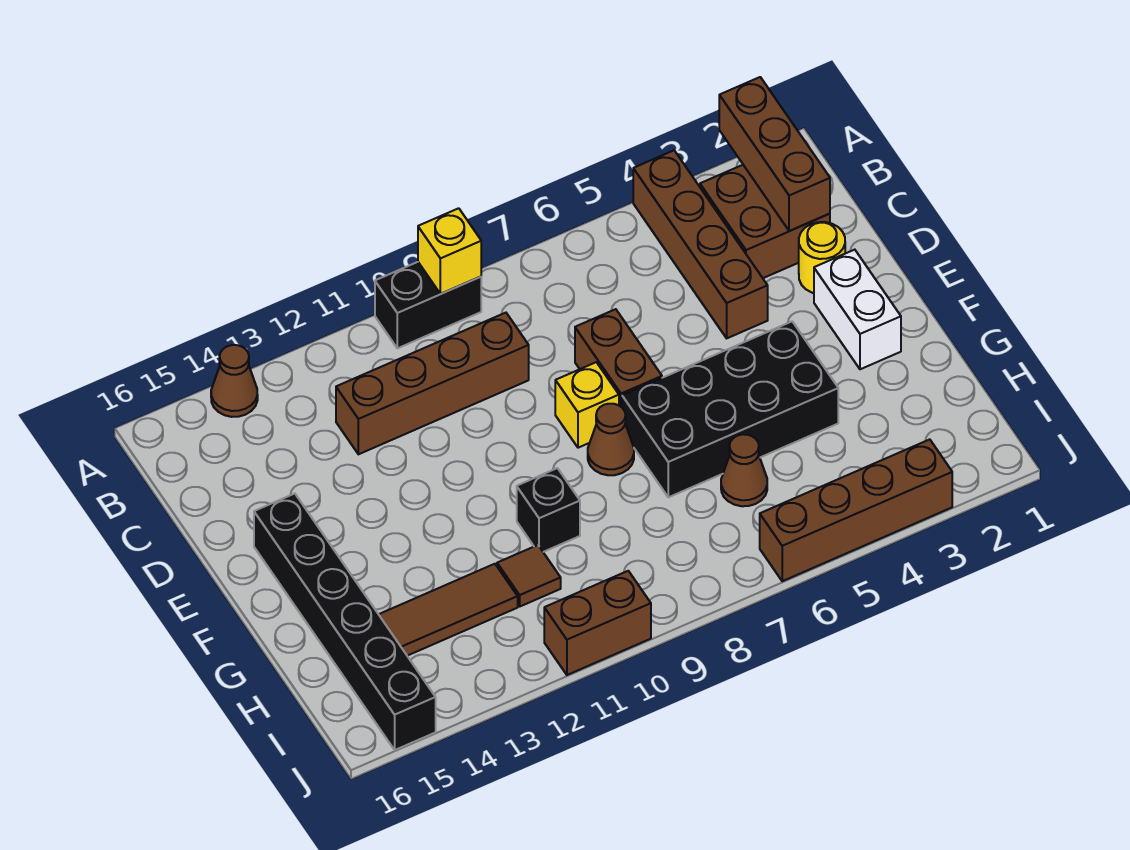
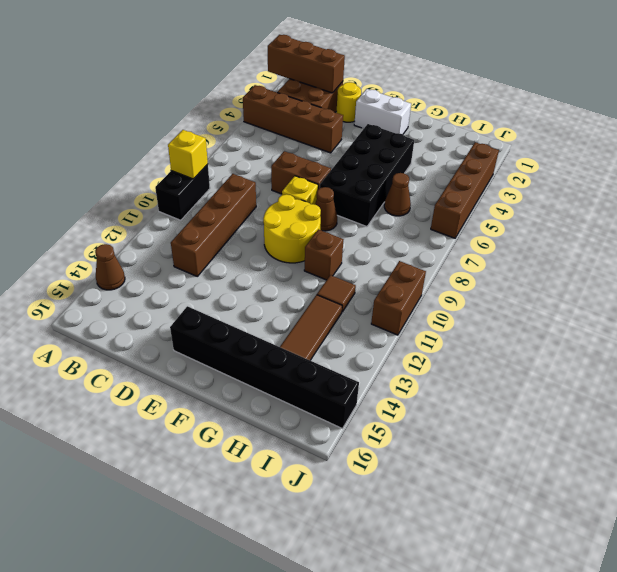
none -> yellow round brick E9:F10 level 1
black brick G10 level 1 -> brown brick G10 level 1

